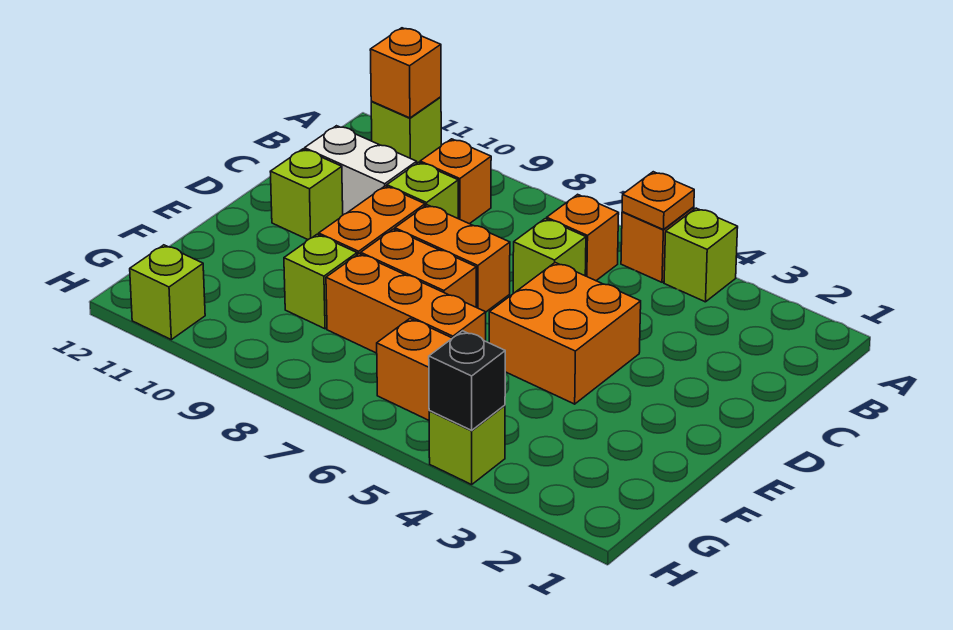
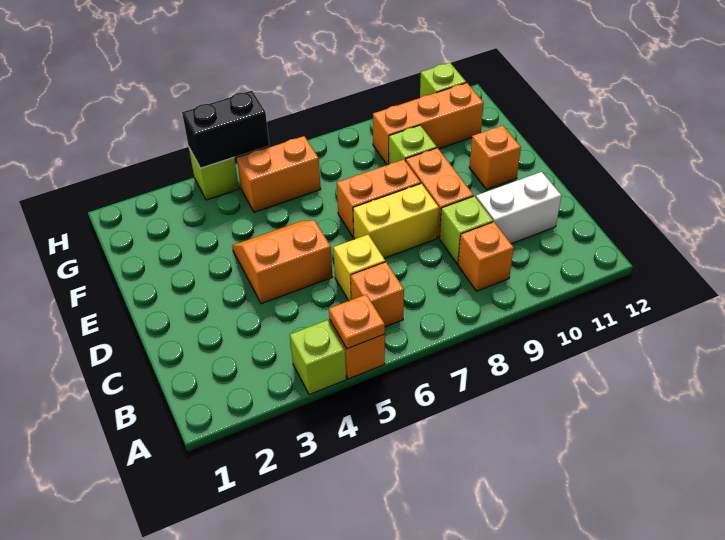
lime brick A11 level 1 -> none
orange brick A11 level 2 -> orange brick E11 level 1
lime brick C6 level 1 -> yellow brick C6 level 1
orange brick D4:E5 level 1 -> orange slope D4:E5 level 1 top D
orange brick D7:D8 level 1 -> yellow brick D7:D8 level 1
lime brick D11 level 1 -> none
orange brick F6:F8 level 1 -> orange brick G9:G11 level 1
black brick H4 level 2 -> black brick H4:H5 level 2

